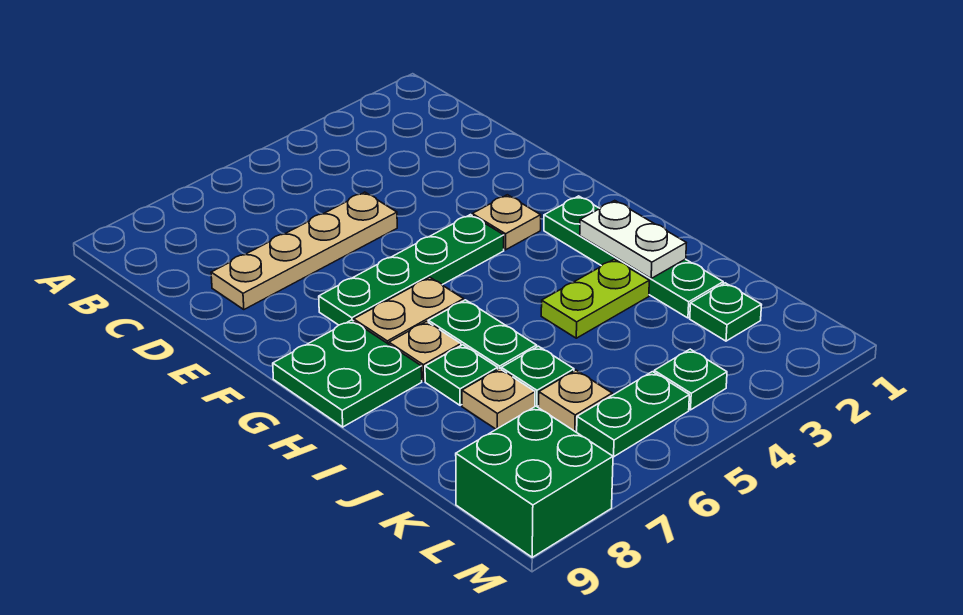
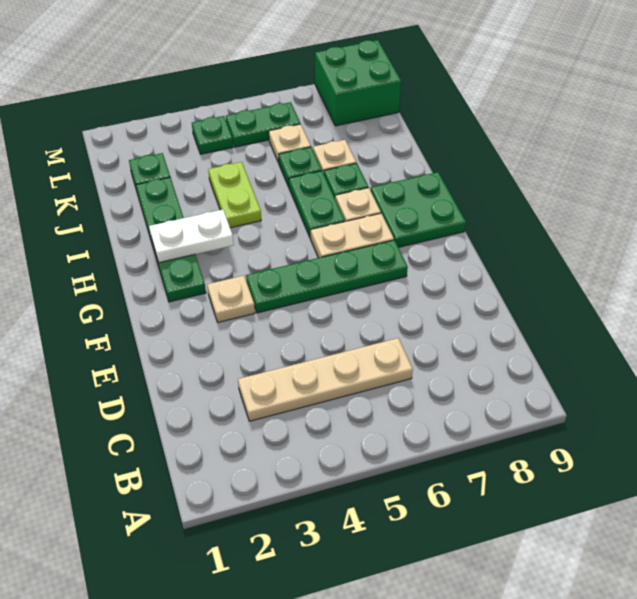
tan plate D5:D8 level 1 -> tan plate C3:C6 level 1
white plate H2:I2 level 2 -> white plate H2:H3 level 2
lime plate I3:I4 level 1 -> lime plate I4:J4 level 1

